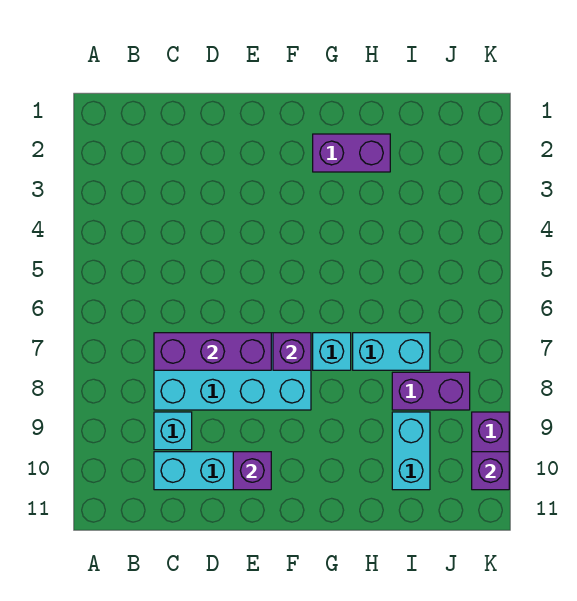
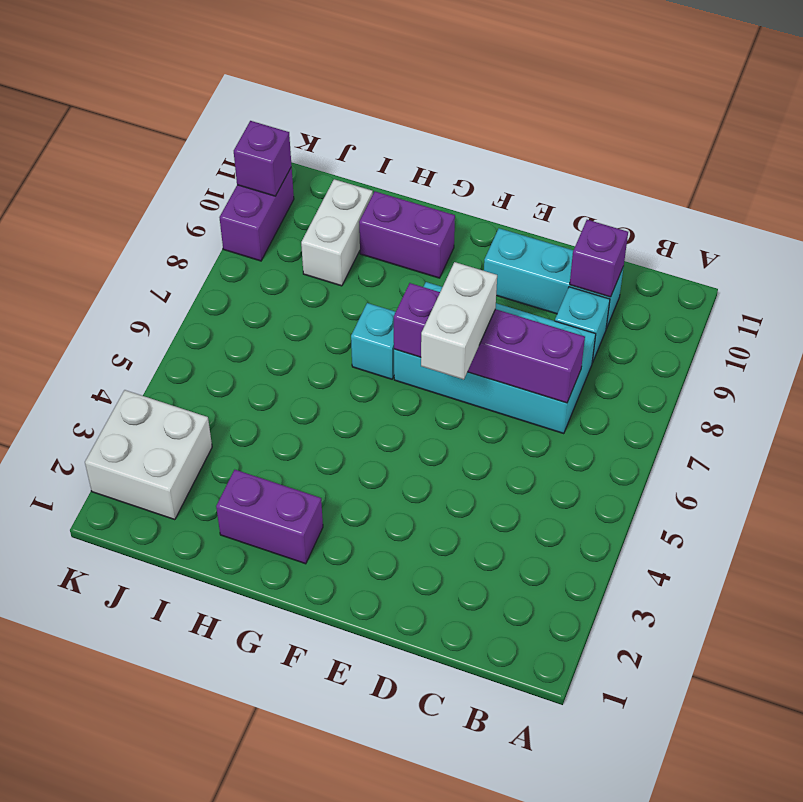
none -> white brick E6:E7 level 3
purple brick E10 level 2 -> purple brick C10 level 2
cyan brick H7:I7 level 1 -> none
purple brick I8:J8 level 1 -> purple brick G10:H10 level 1
cyan brick I9:I10 level 1 -> white brick I9:I10 level 1
none -> white brick J2:K3 level 1

